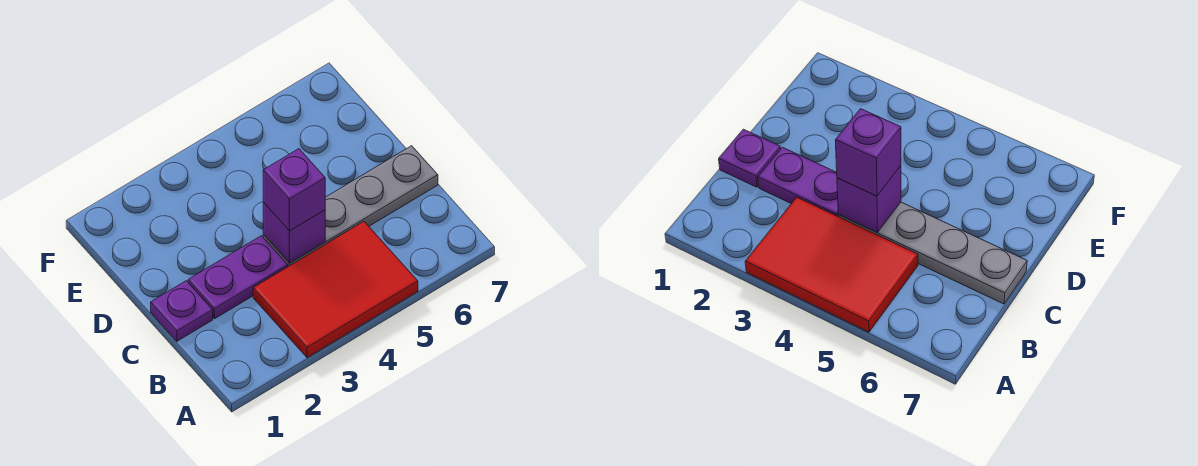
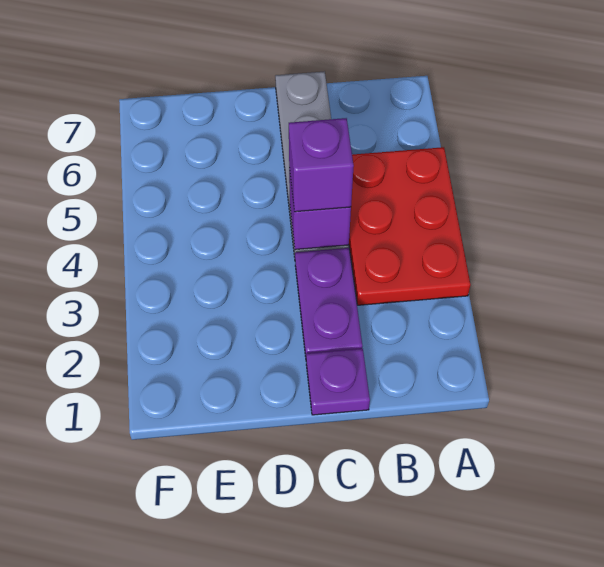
red tile A3:B5 level 1 -> red plate A3:B5 level 1

